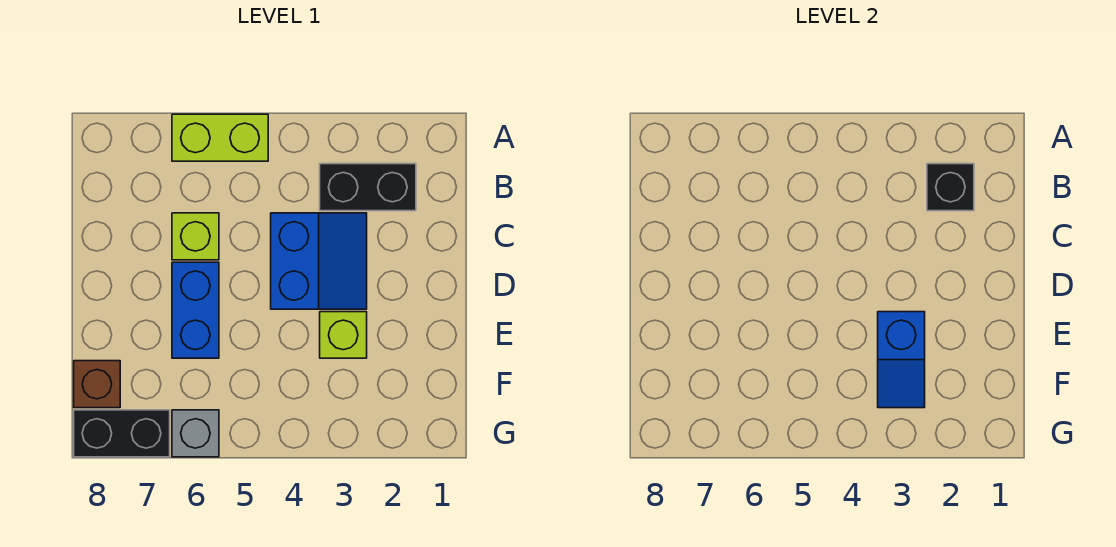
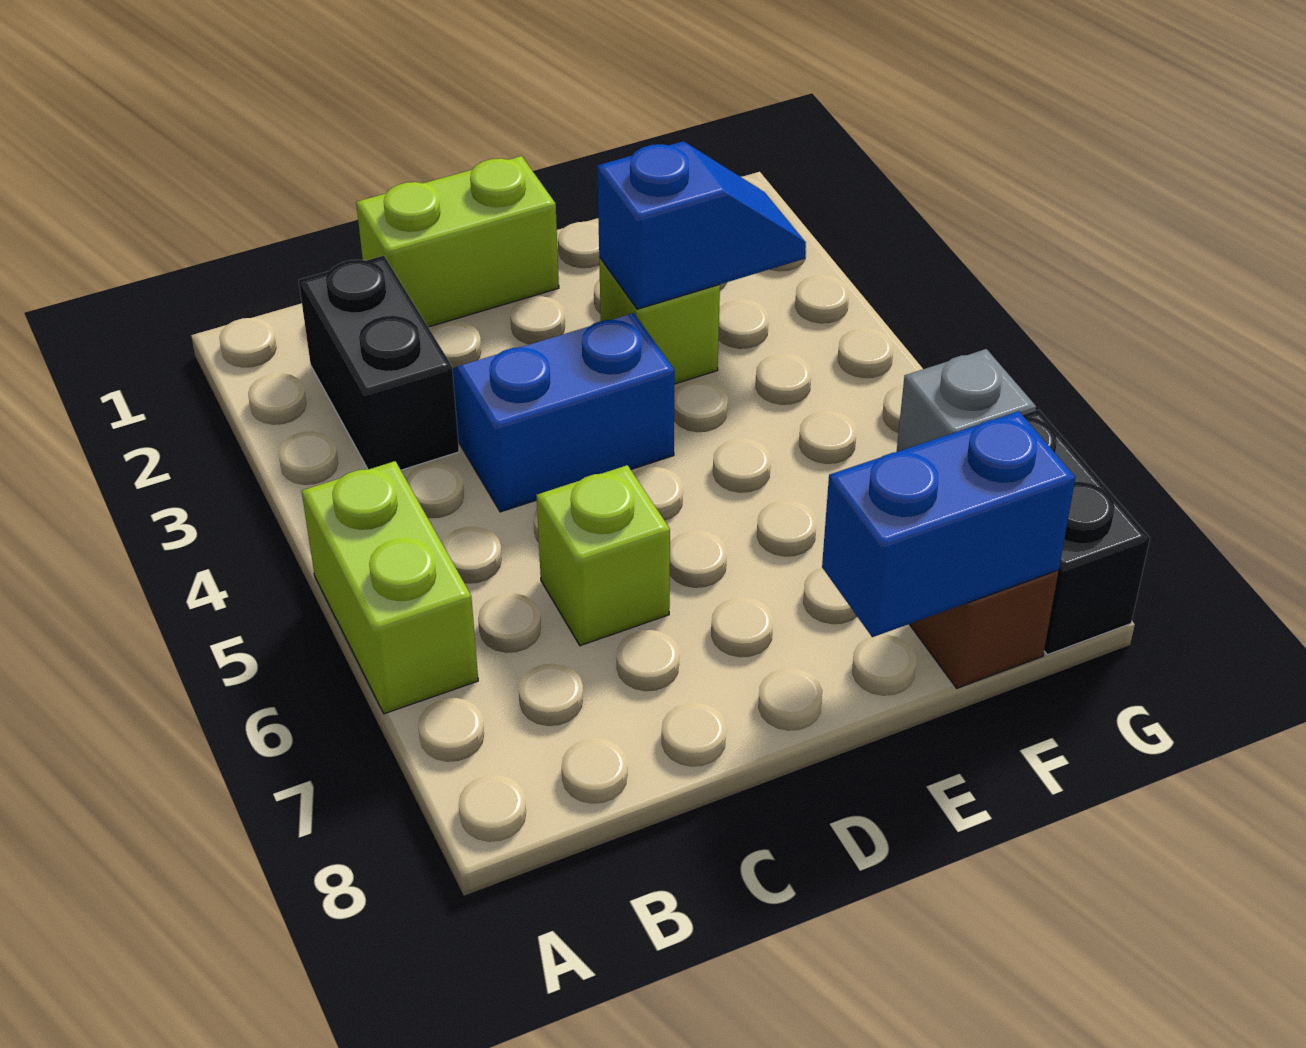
black brick B2 level 2 -> none
none -> lime brick C1:D1 level 1
blue brick D6:E6 level 1 -> blue brick E8:F8 level 2

